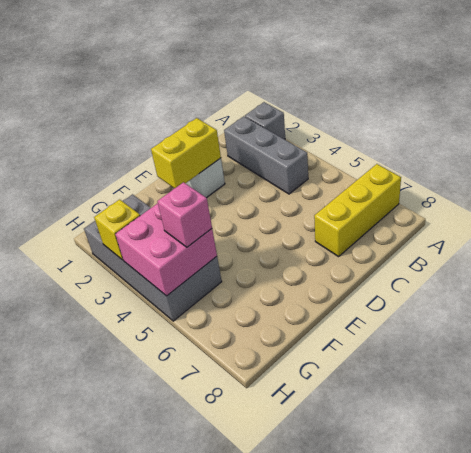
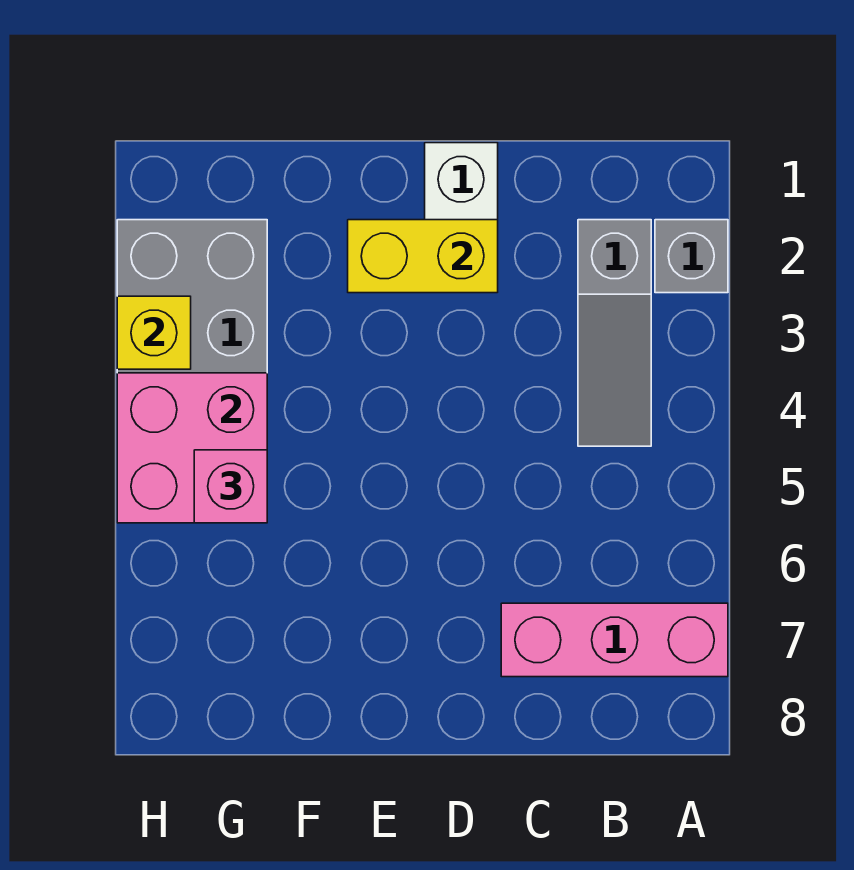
yellow brick A7:C7 level 1 -> pink brick A7:C7 level 1
grey brick B2:B4 level 1 -> grey slope B2:B4 level 1 top 2

